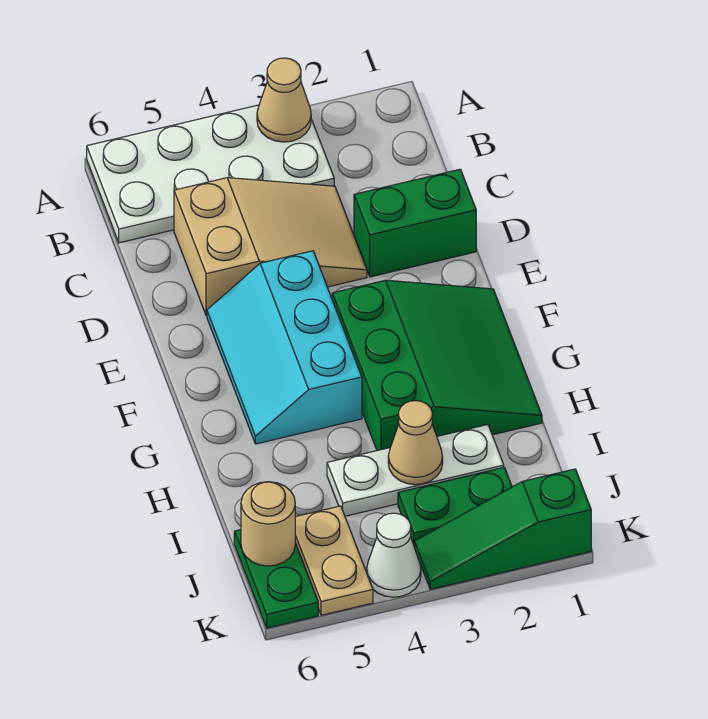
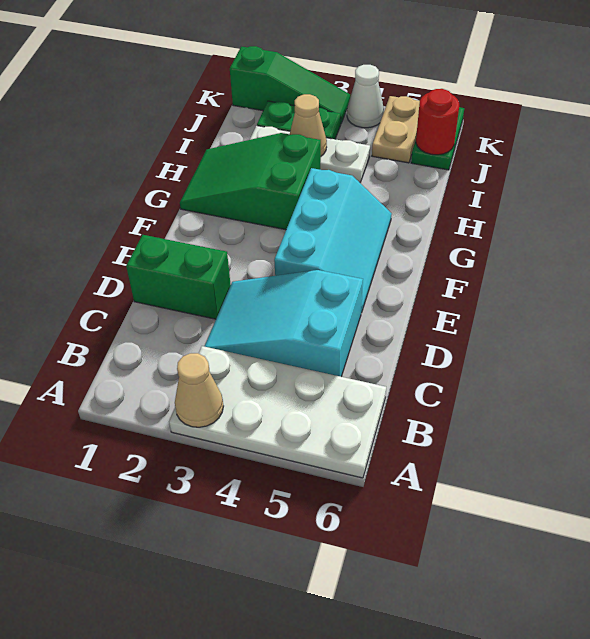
tan slope C3:D5 level 1 top 5 -> cyan slope C3:D5 level 1 top 5
green slope F1:H3 level 1 top 3 -> green slope G1:H3 level 1 top 3
tan round brick J6 level 2 -> red round brick J6 level 2

